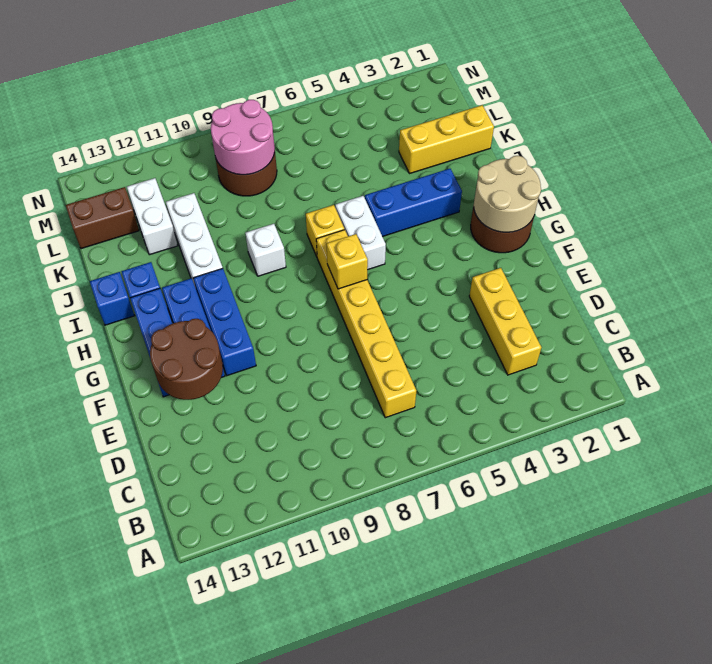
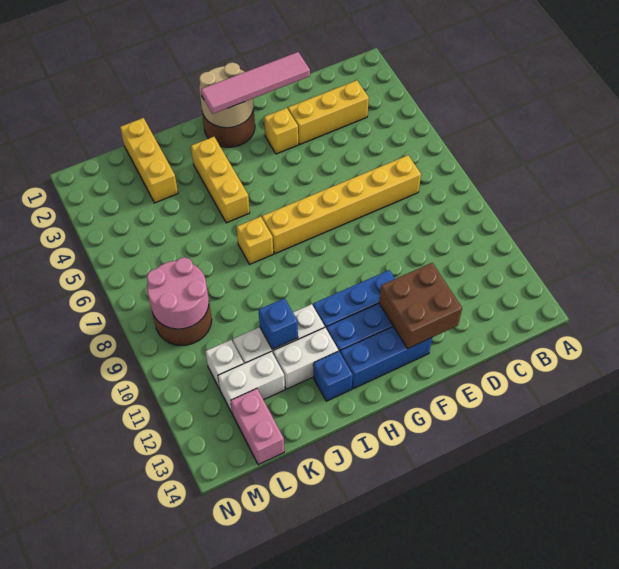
none -> pink tile E2:H2 level 3
brown round brick E12:F13 level 2 -> brown brick E12:F13 level 2
yellow brick G7 level 2 -> yellow brick F3 level 1
white brick H6:I6 level 1 -> white brick I12:J12 level 1
blue brick I3:I5 level 1 -> yellow brick I3:I5 level 1
white brick I9 level 1 -> white brick L11 level 1
blue brick I14 level 1 -> blue brick J11 level 2
brown brick L13:L14 level 1 -> pink brick L13:L14 level 1

